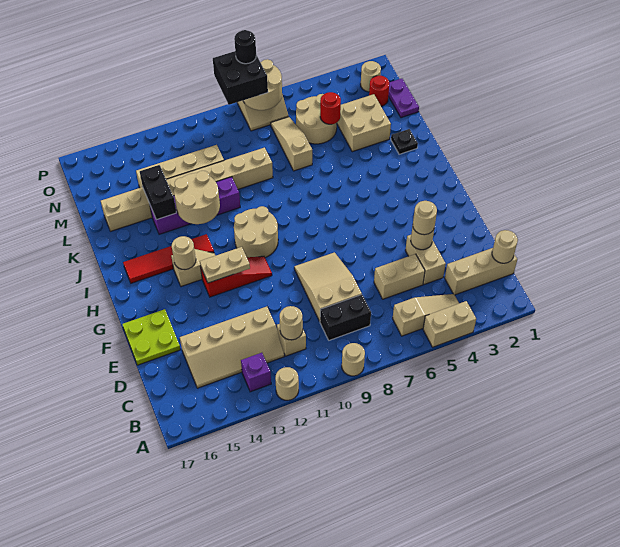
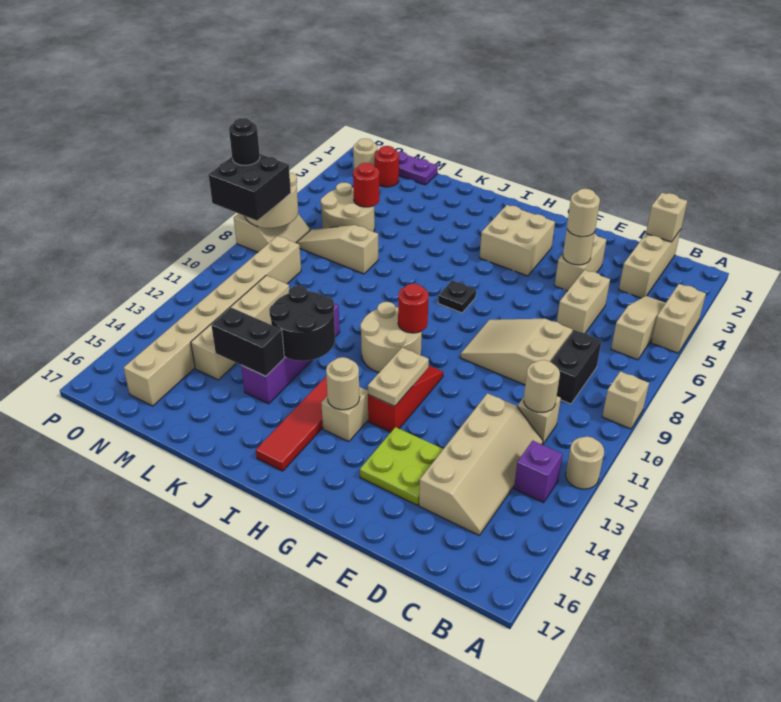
tan round brick A9 level 1 -> tan brick A9 level 1
tan round brick C1 level 2 -> tan brick C1 level 2
tan brick D4:E4 level 1 -> tan brick E3:E4 level 1
lime plate E16:F17 level 1 -> lime plate E14:F15 level 1
none -> red round brick H10 level 2
tan round brick J12:K13 level 2 -> black round brick J12:K13 level 2
black plate K2 level 1 -> black plate H7 level 1
tan brick L3:M4 level 1 -> tan brick G3:H4 level 1
tan brick L9:L16 level 1 -> tan brick N9:N16 level 1

